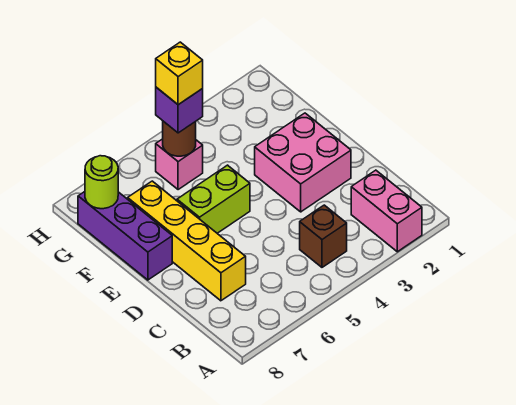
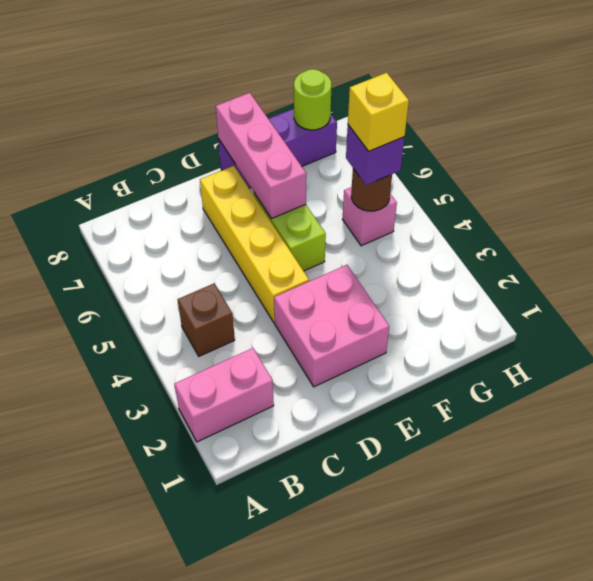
yellow brick C7:F7 level 1 -> yellow brick D4:D7 level 1
none -> pink brick E6:E8 level 2

